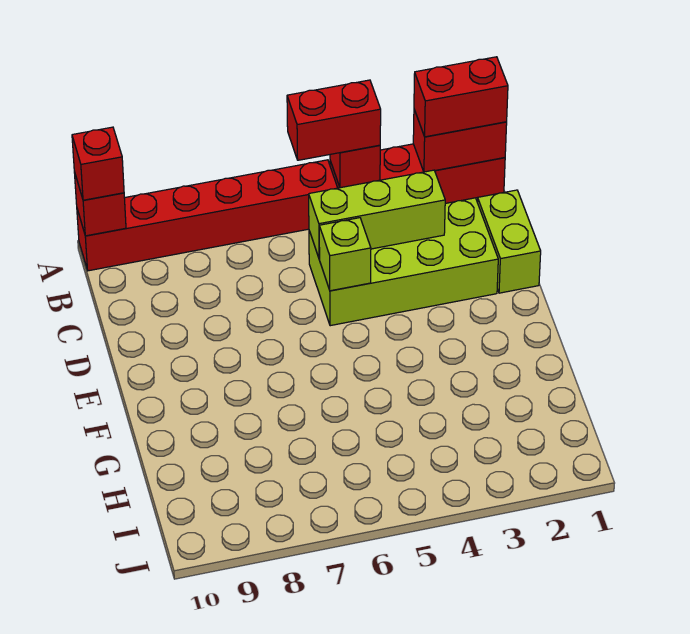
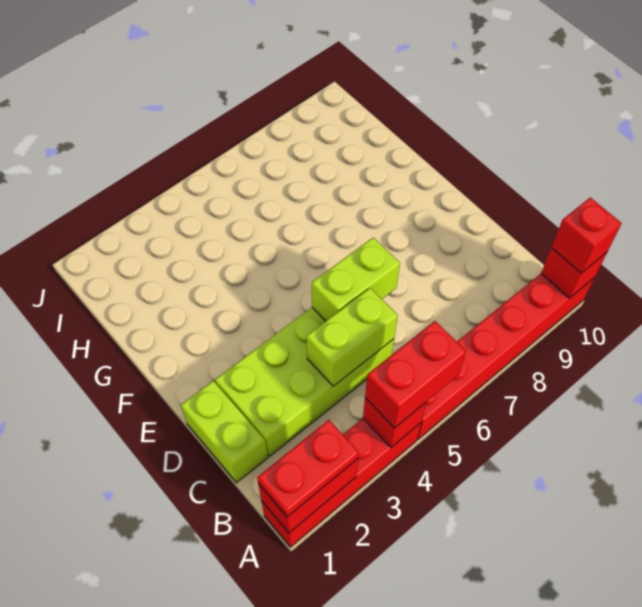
red brick A1:A2 level 3 -> red plate A1:A2 level 3
lime brick C3:C5 level 2 -> lime brick C4:C5 level 2
lime brick D5 level 2 -> lime brick D5:D6 level 2

